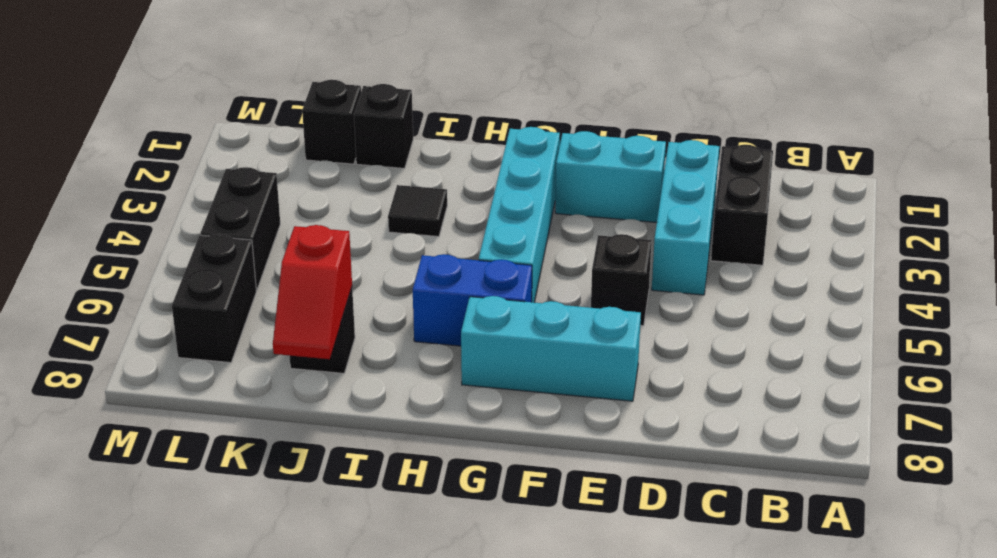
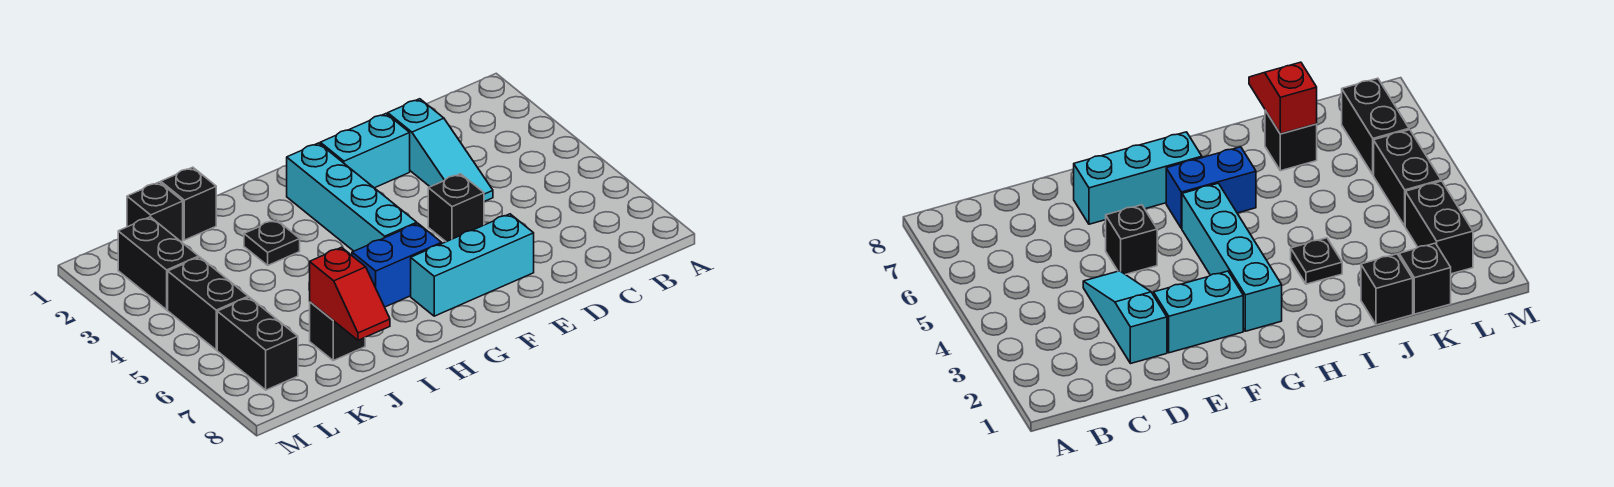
black brick C2:C3 level 1 -> black brick L2:L3 level 1
cyan brick D2:D4 level 1 -> cyan slope D2:D4 level 1 top 2
black tile I3 level 1 -> black plate I3 level 1

